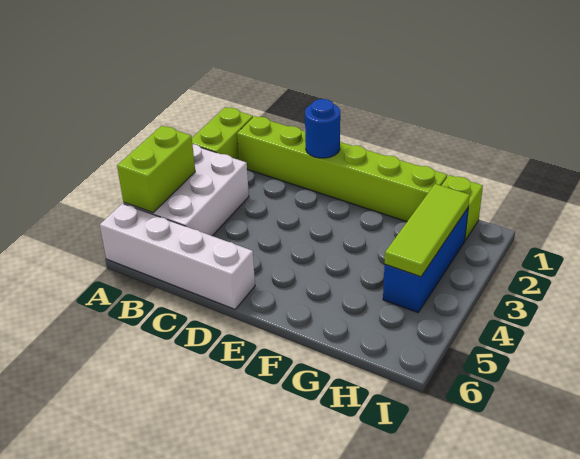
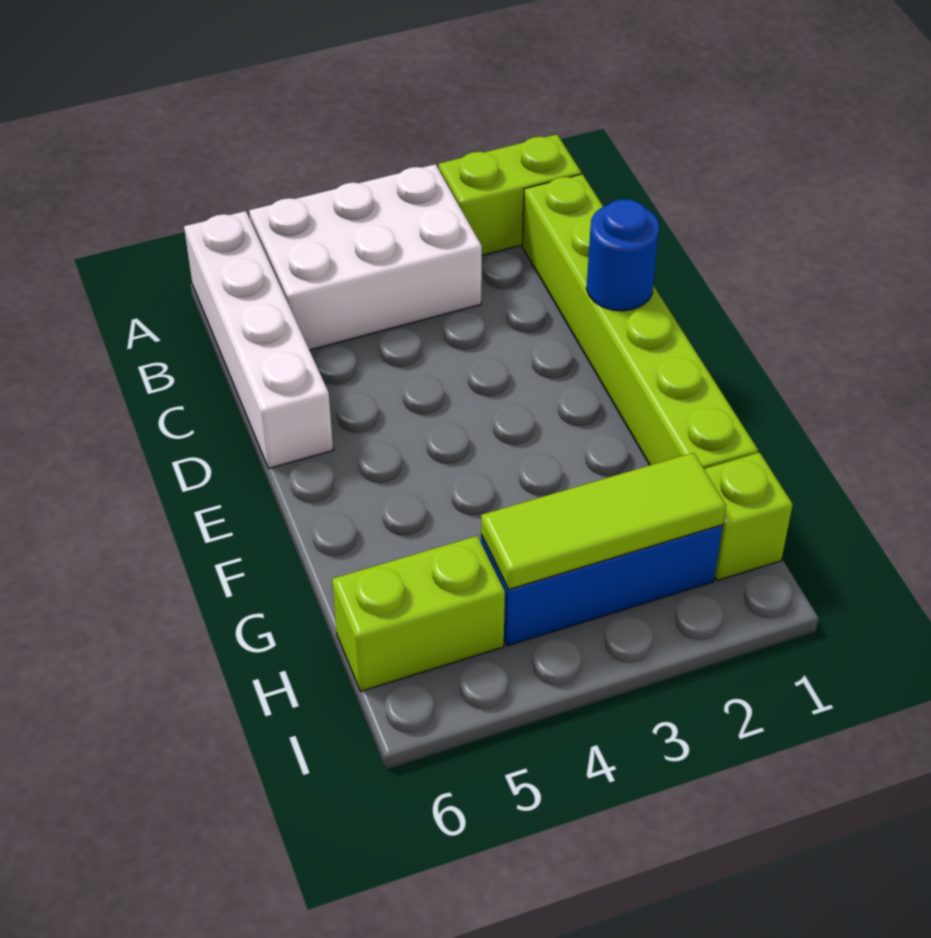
lime brick A4:A5 level 2 -> lime brick H5:H6 level 1

